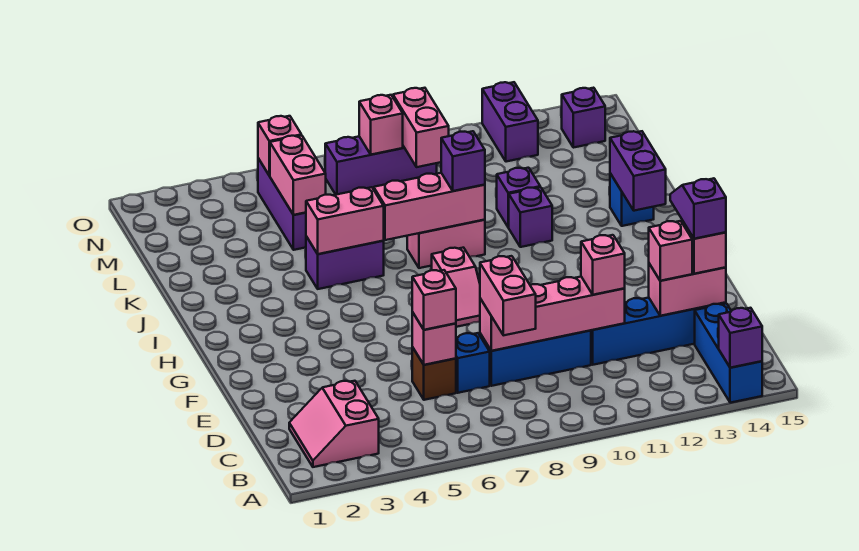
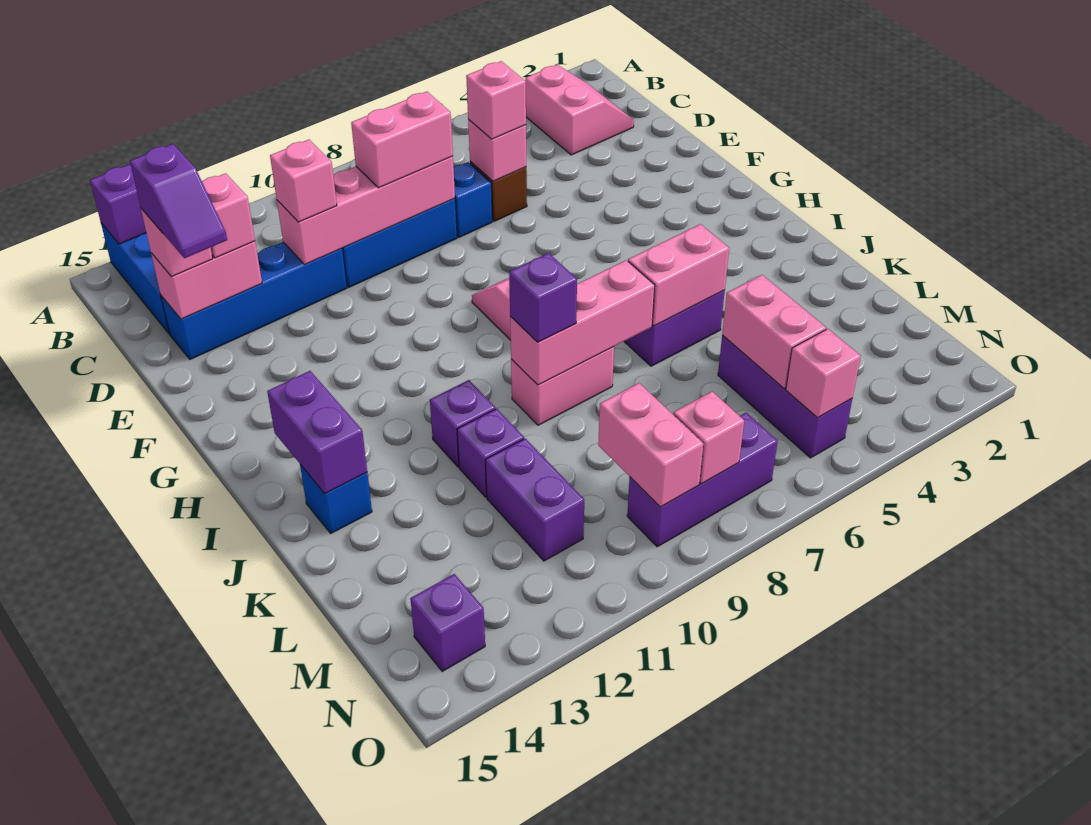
pink brick C8:D8 level 3 -> pink brick D8:D9 level 3
purple brick N12:O12 level 1 -> purple brick L11:M11 level 1

